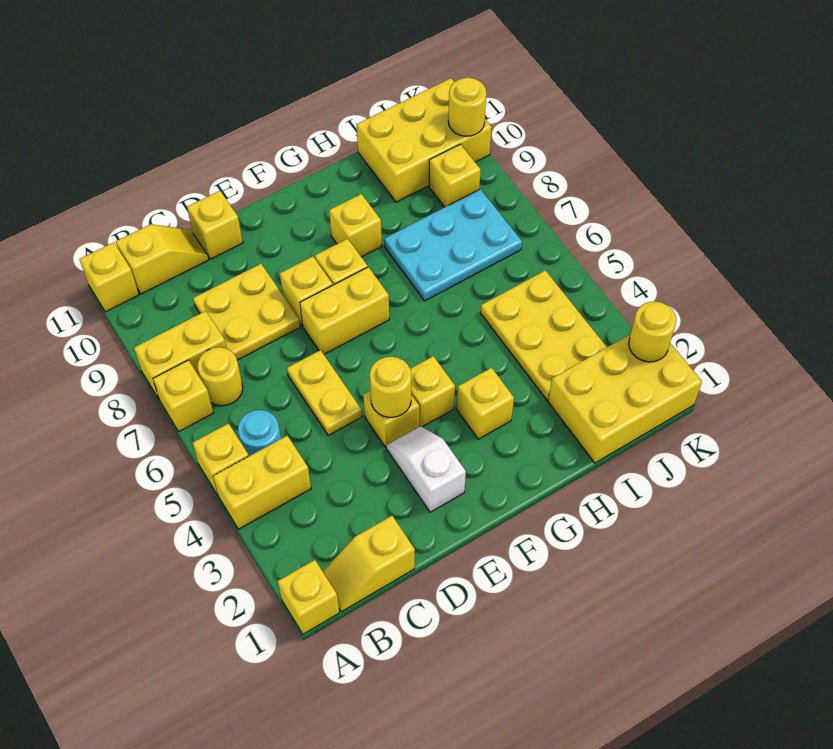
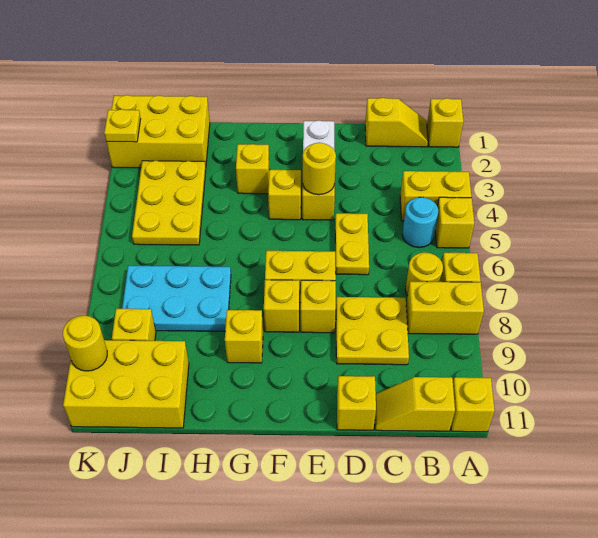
yellow round brick K2 level 2 -> yellow plate K2 level 2

